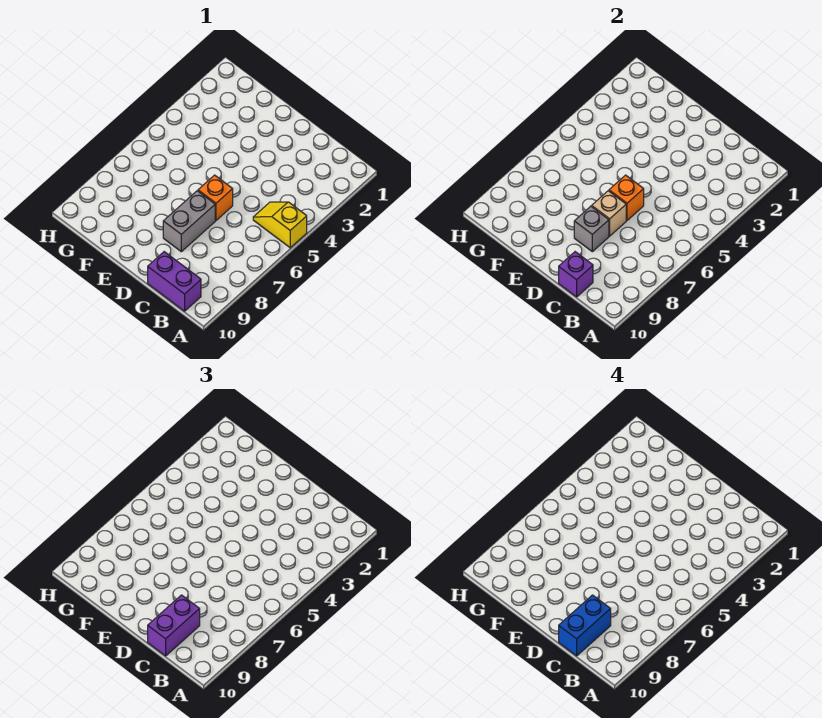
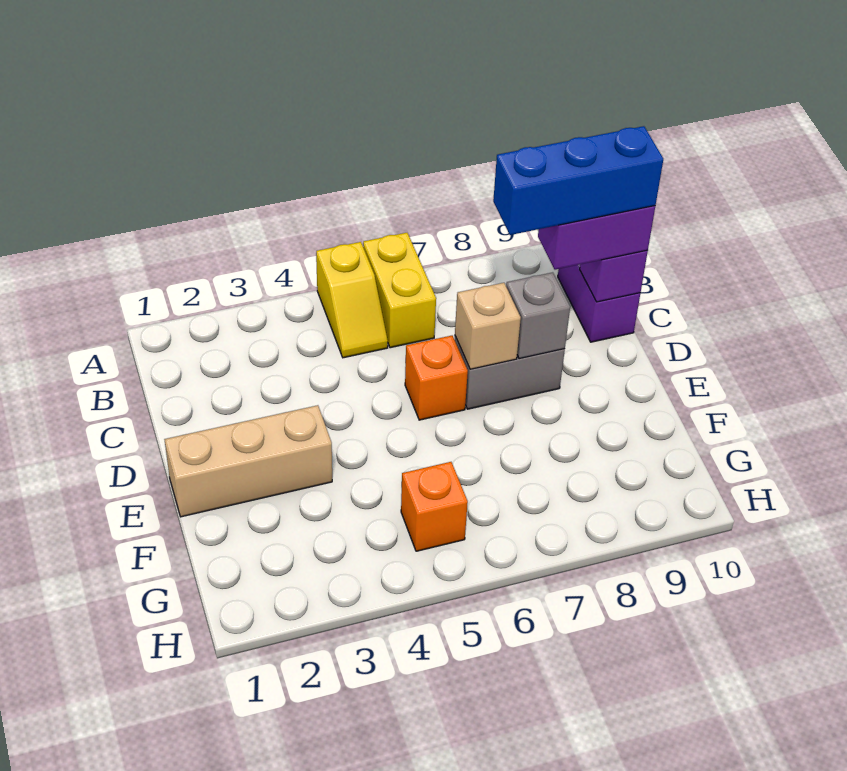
none -> yellow brick A6:B6 level 1
blue brick C9:C10 level 4 -> blue brick C8:C10 level 4
orange brick D6 level 2 -> orange brick G5 level 1
none -> tan brick E1:E3 level 1

